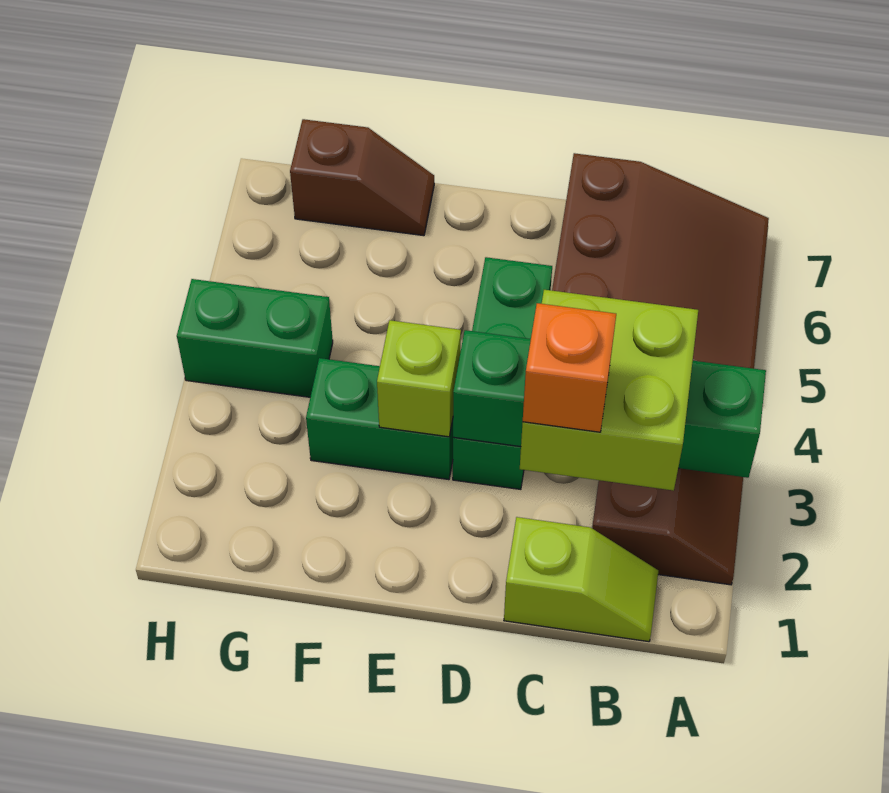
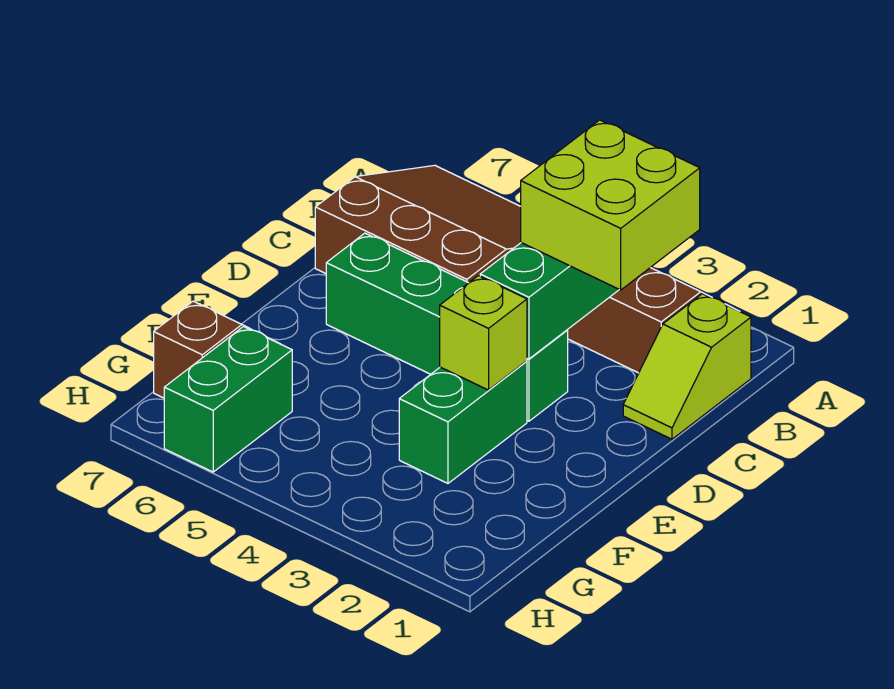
lime slope B1:C1 level 1 top C -> lime slope B1:C1 level 1 top B
orange brick C2 level 4 -> none
green brick D3:D5 level 1 -> green brick D3:D6 level 1
green brick G4:H4 level 1 -> green brick G6:H6 level 1

